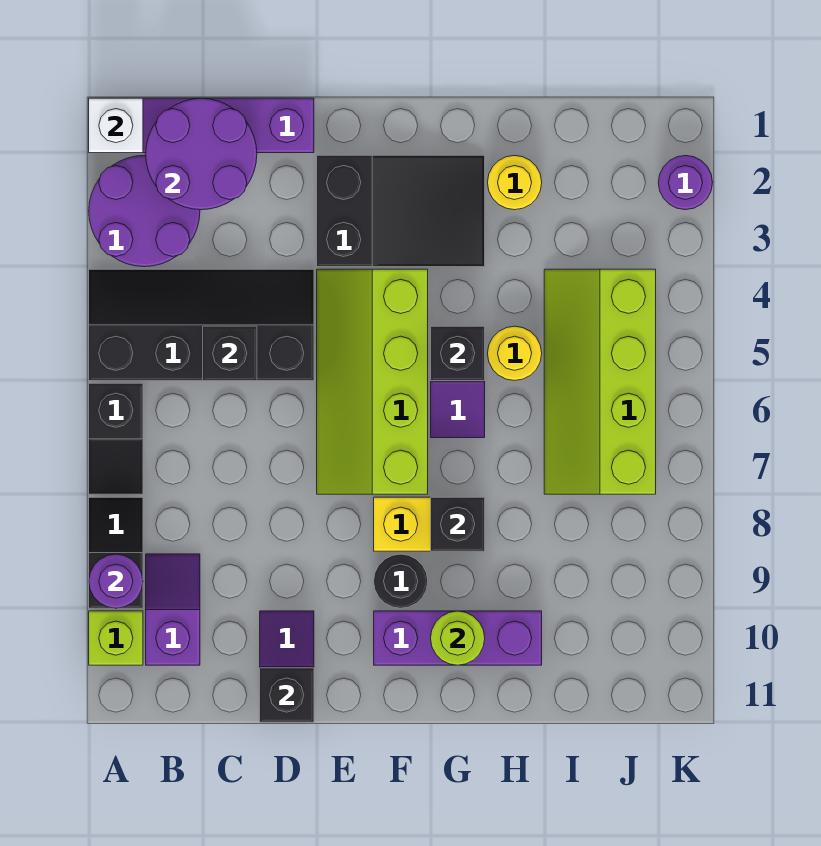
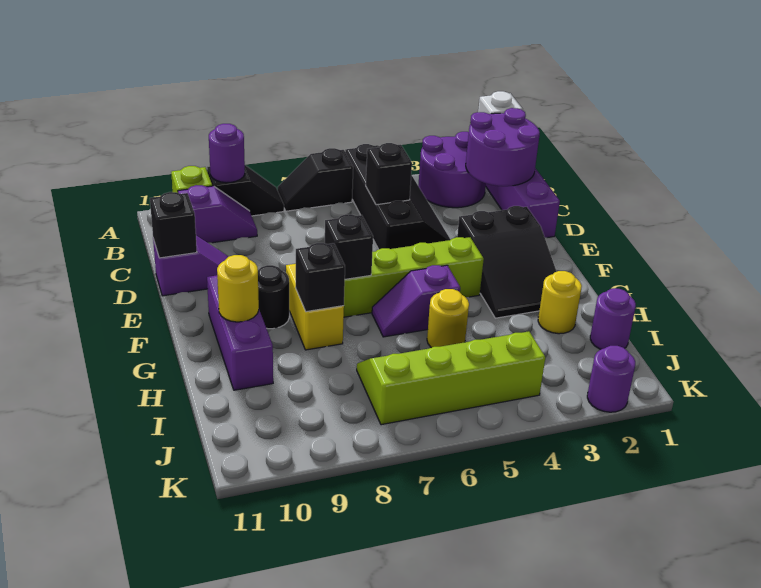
black brick G5 level 2 -> black brick F7 level 2
lime round brick G10 level 2 -> yellow round brick G10 level 2
none -> purple round brick I1 level 1

